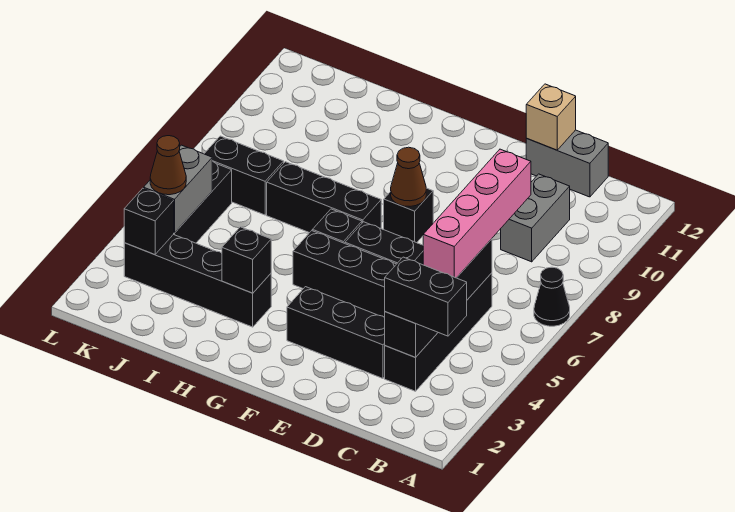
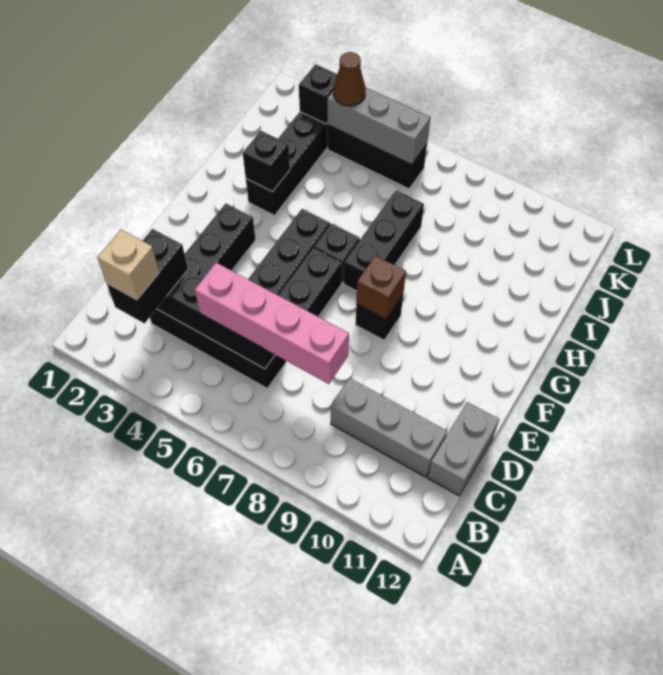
black cone A7 level 1 -> none
grey brick C9:C10 level 1 -> grey brick C9:C11 level 1
tan brick D12 level 2 -> tan brick B3 level 4
brown cone F8 level 2 -> brown brick F8 level 2
black brick J7:K7 level 1 -> none
grey brick K4:K5 level 2 -> grey brick K4:K6 level 2

